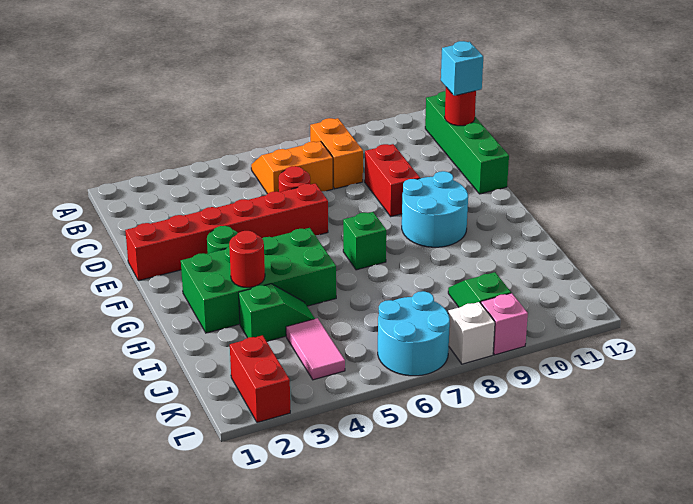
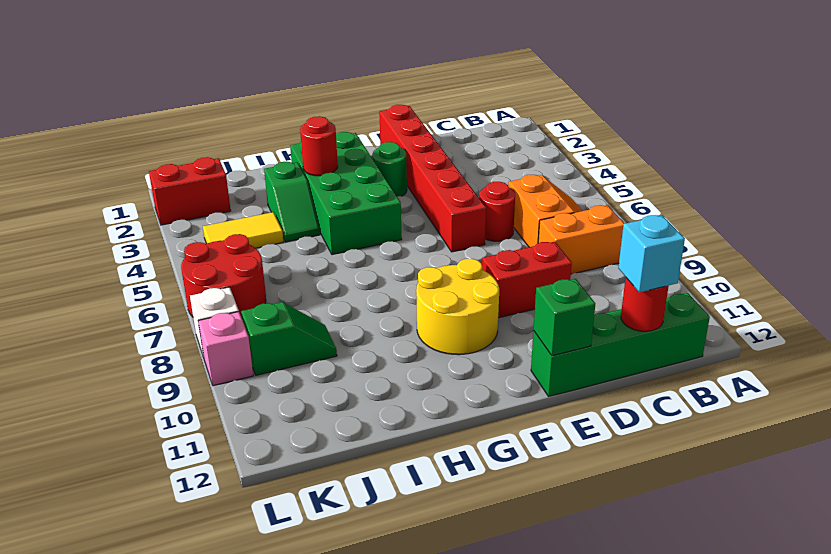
cyan round brick F9:G10 level 1 -> yellow round brick F9:G10 level 1
green brick G7 level 1 -> green brick E12 level 2
pink tile J4:K4 level 1 -> yellow tile J4:K4 level 1
cyan round brick K6:L7 level 1 -> red round brick K6:L7 level 1

